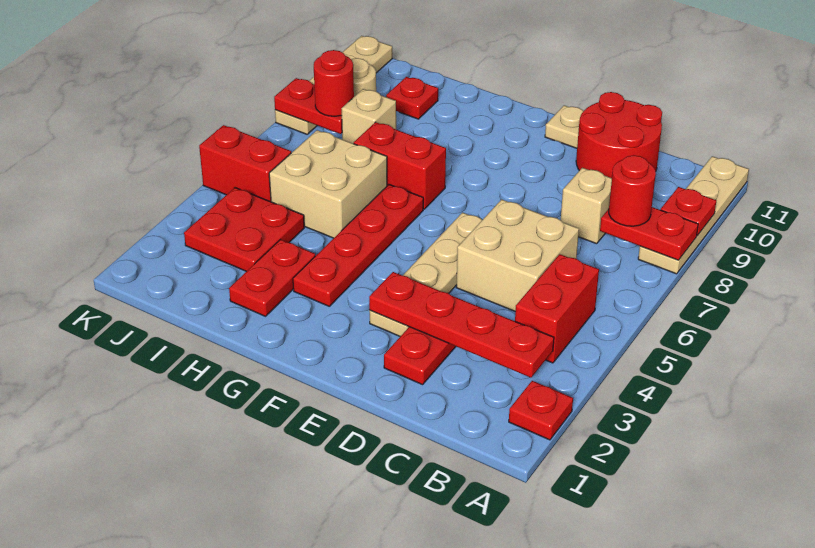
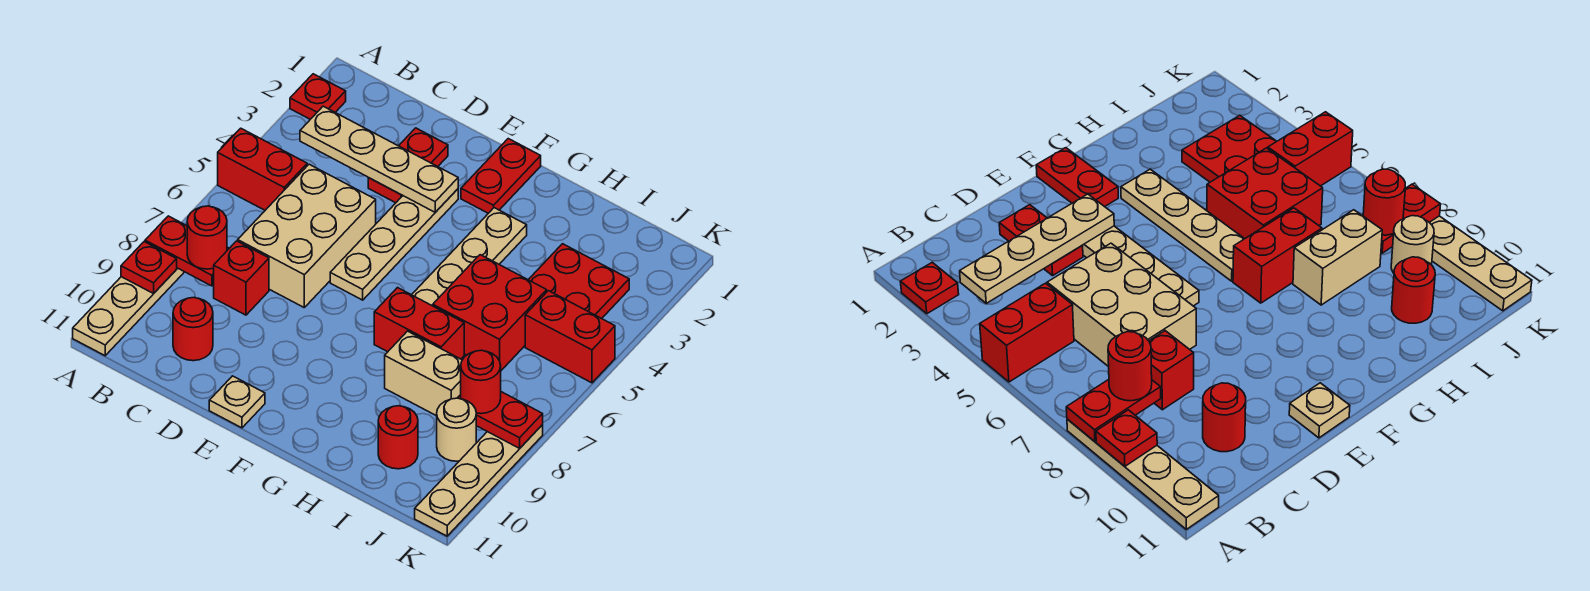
red plate B3:E3 level 2 -> tan plate B3:E3 level 2
red brick B4:B5 level 1 -> red brick A5:B5 level 1
tan brick C5:D6 level 1 -> tan brick C5:D7 level 1
tan brick C8 level 1 -> red brick C8 level 1
red round brick C10:D11 level 1 -> red round brick C10 level 1
red plate G3:G6 level 1 -> tan plate G3:G6 level 1
red plate H2:H3 level 1 -> red plate F1:F2 level 1
tan brick H5:I6 level 1 -> red brick H5:I6 level 1
tan brick I8 level 1 -> tan brick H8:I8 level 1
red plate I10 level 1 -> red round brick I10 level 1

